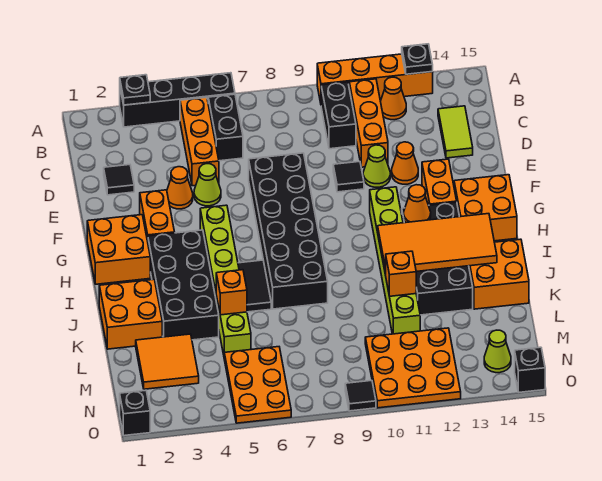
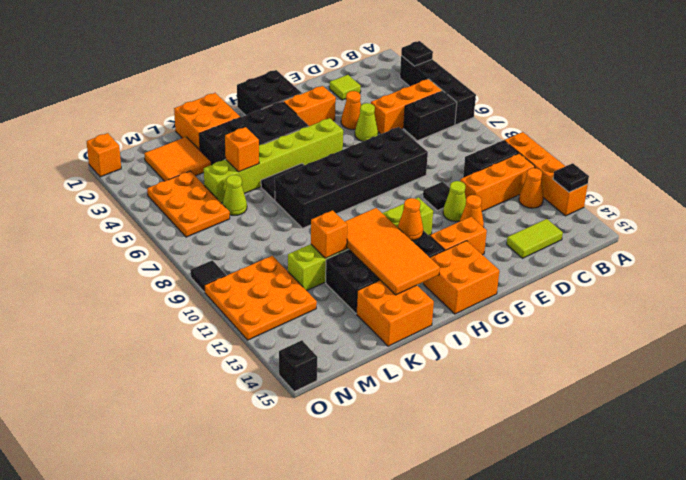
black tile D2 level 1 -> lime tile D2 level 1
orange brick G1:H2 level 1 -> black brick G1:H2 level 1
orange plate M5:O6 level 1 -> orange plate M4:N6 level 1
lime cone N14 level 1 -> lime cone L6 level 1
black brick O1 level 1 -> orange brick O1 level 1

